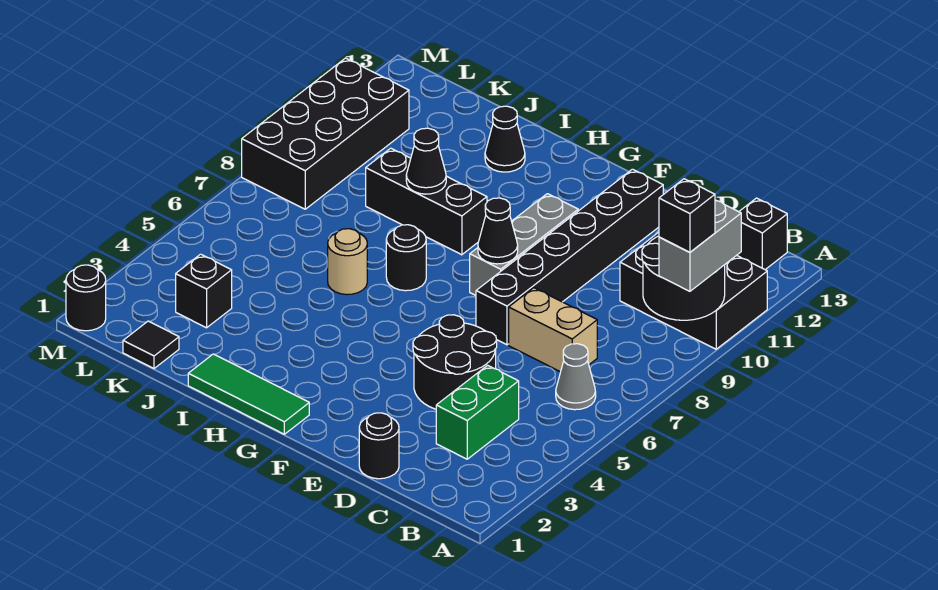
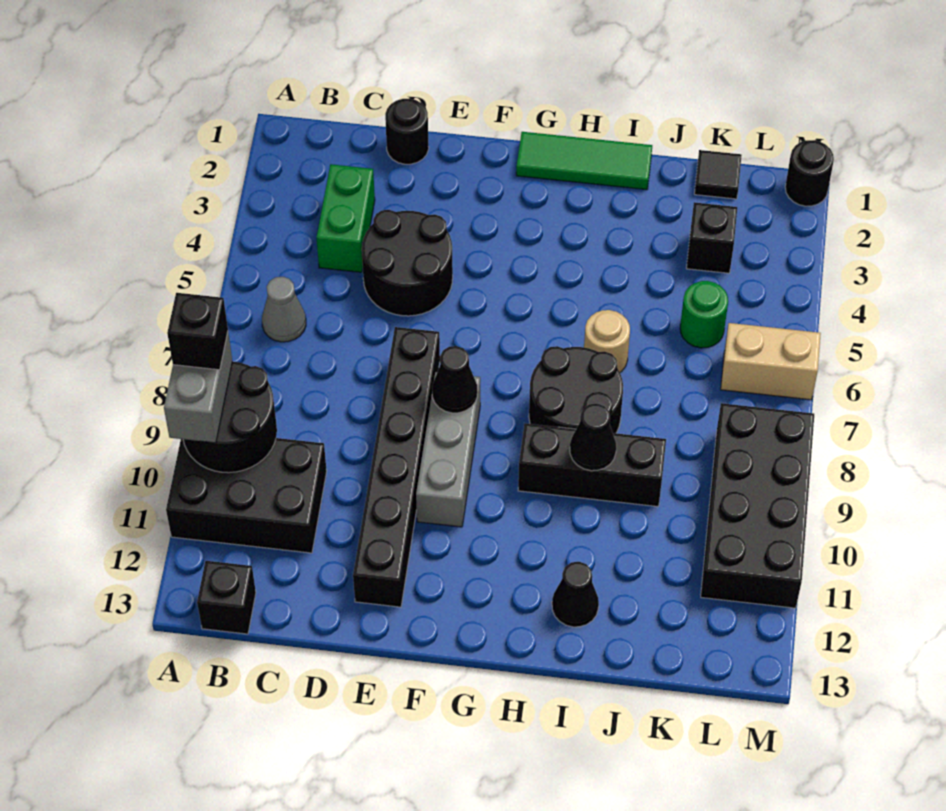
tan brick C7:D7 level 1 -> tan brick L6:M6 level 1
black round brick H7 level 1 -> black round brick H7:I8 level 1
none -> green round brick K5 level 1

